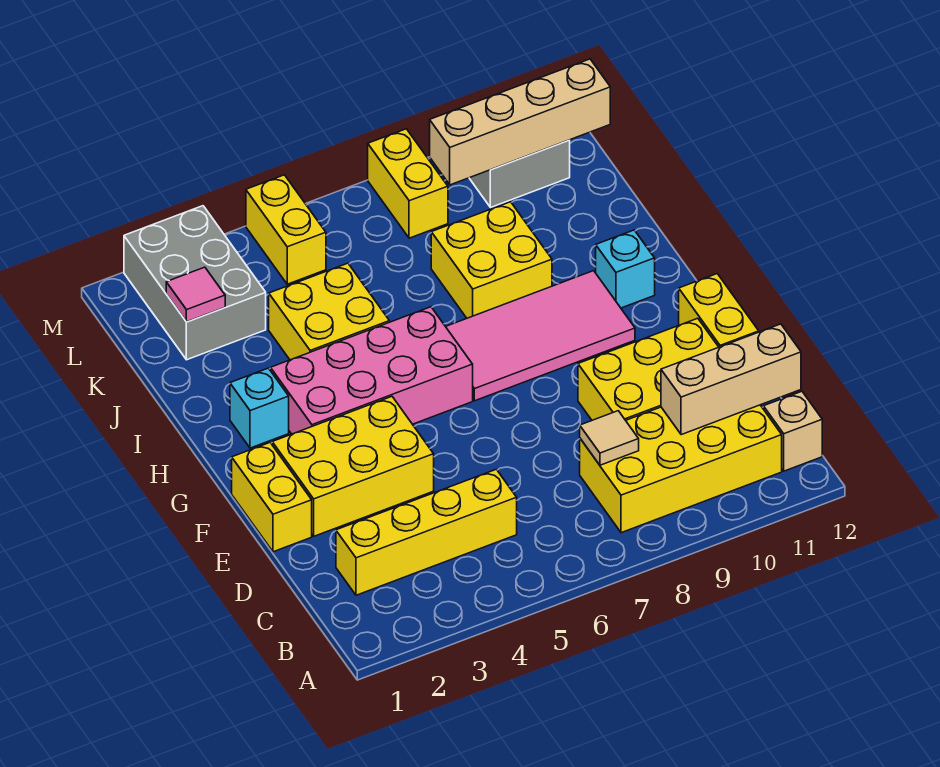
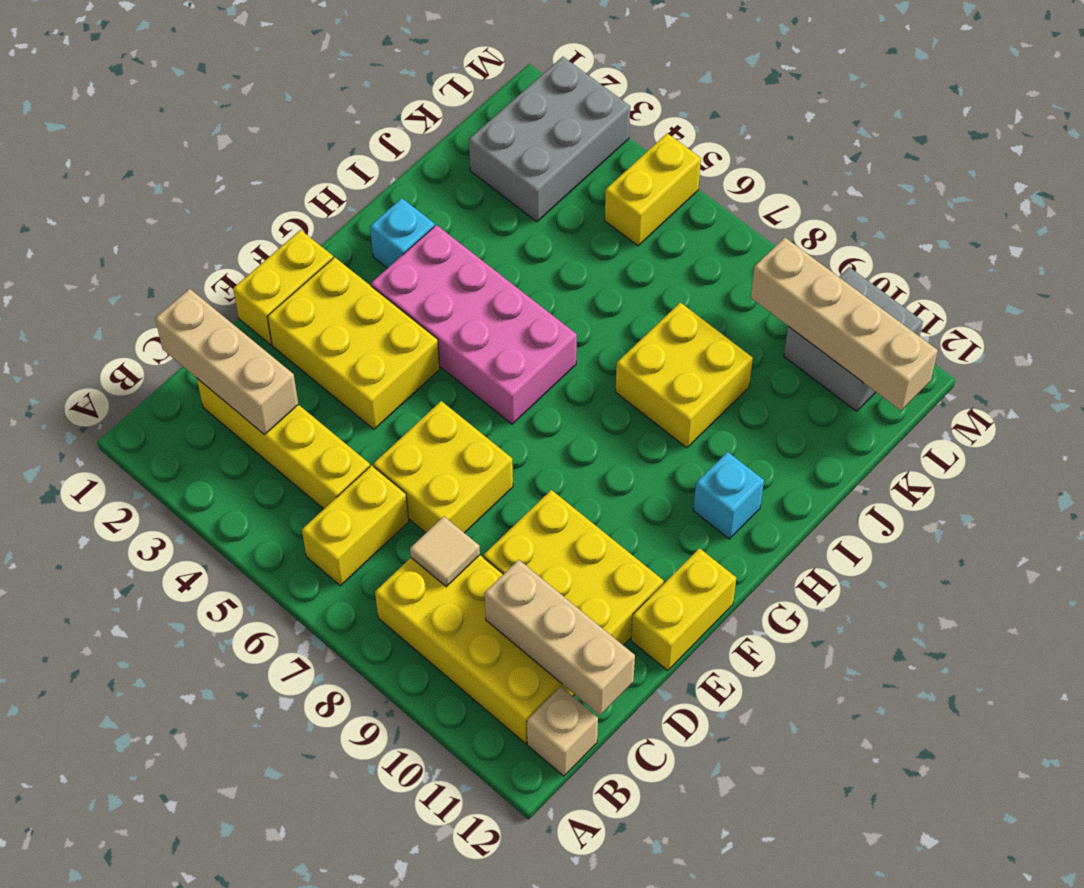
none -> tan brick C1:C3 level 2
pink tile G7:H10 level 1 -> none
yellow brick I4:J5 level 1 -> yellow brick D6:E7 level 1
pink tile K2 level 2 -> none
yellow brick L8:M8 level 1 -> yellow brick B6:C6 level 1

